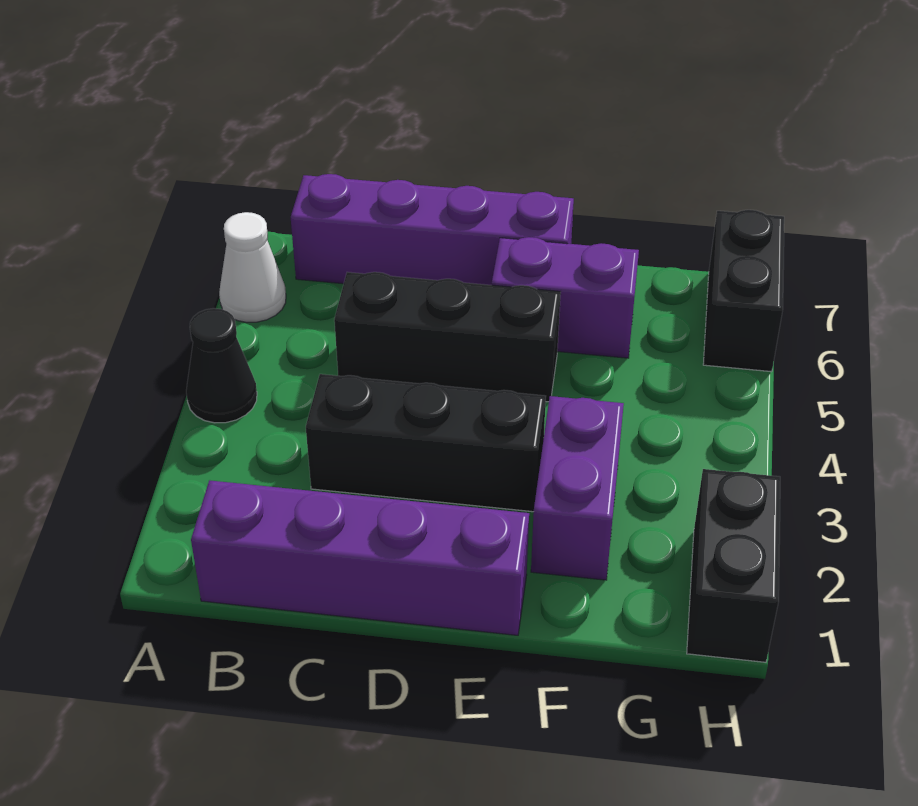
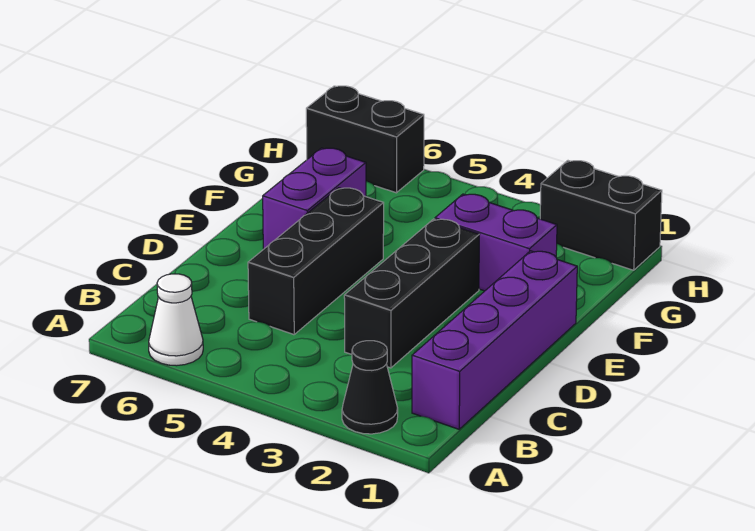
black cone A4 level 1 -> black cone A2 level 1
purple brick B7:E7 level 1 -> none

